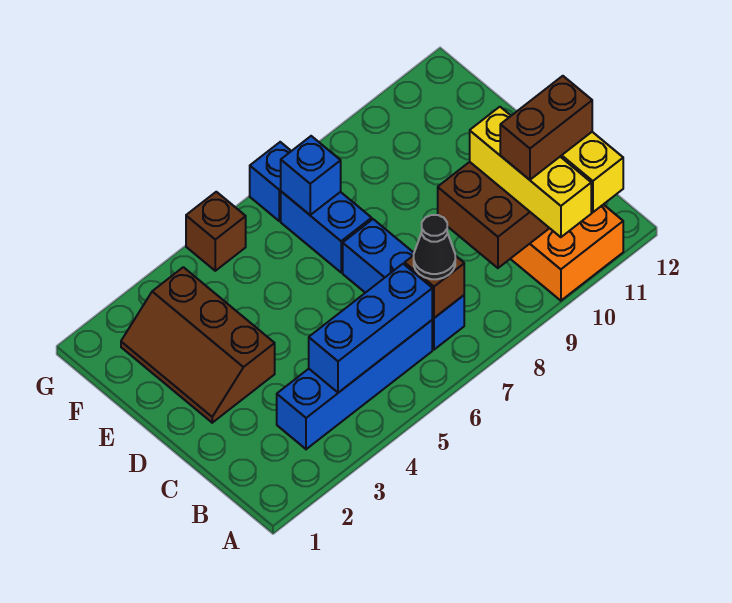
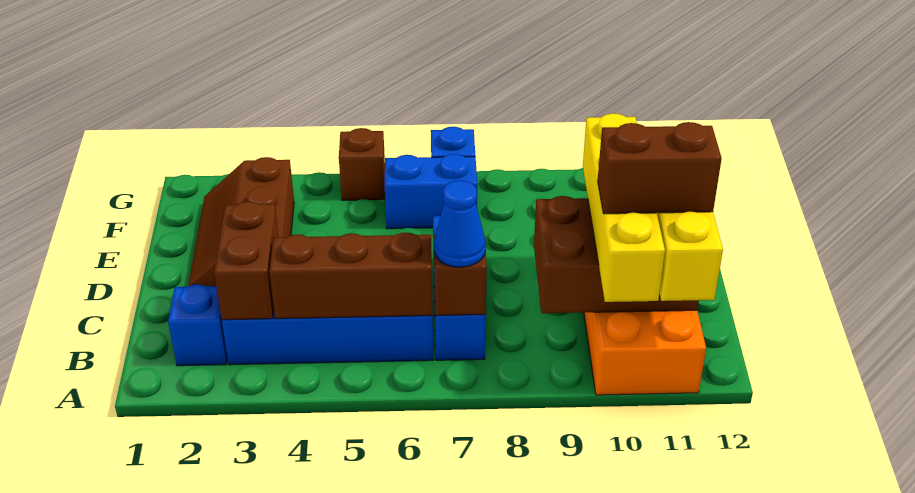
yellow brick A10:C10 level 3 -> yellow brick A10:D10 level 3
none -> brown brick B3:C3 level 2
blue brick B4:B6 level 2 -> brown brick B4:B6 level 2
black cone B7 level 3 -> blue cone B7 level 3
blue brick E7:F7 level 1 -> blue brick F6:F7 level 1
blue brick F7 level 2 -> blue brick B2 level 1

